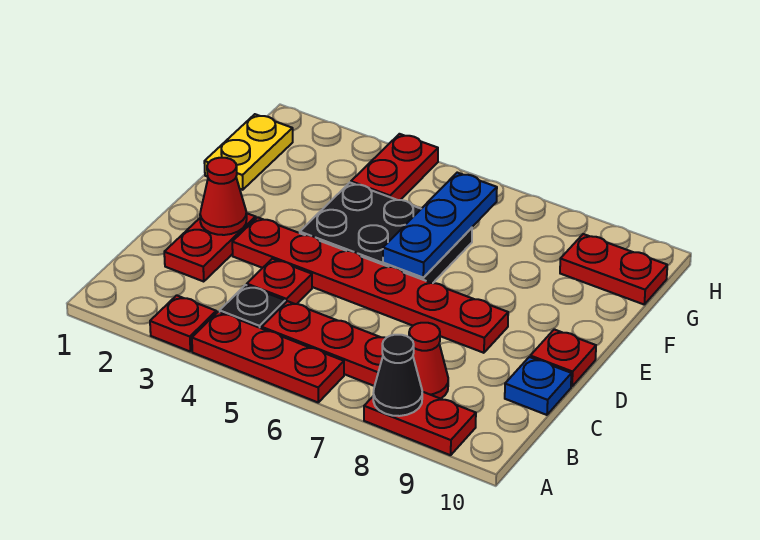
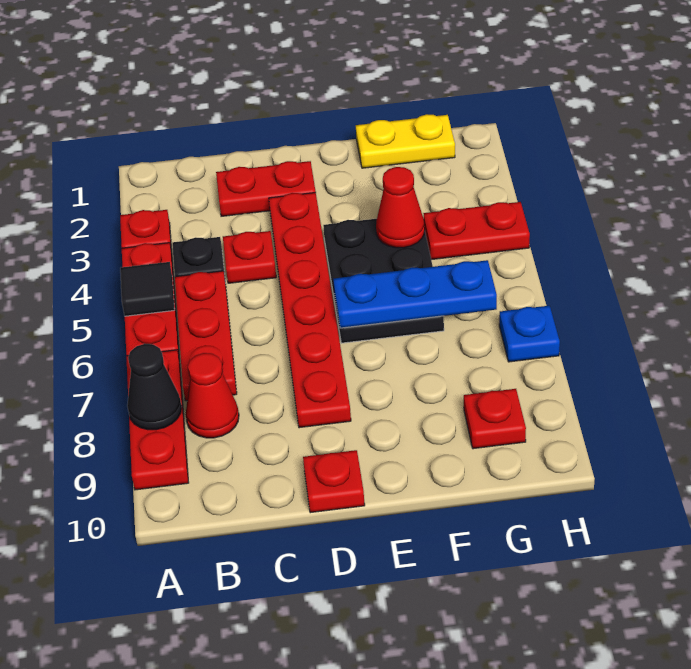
none -> black tile A5 level 2
red plate A8:A9 level 1 -> red plate A7:A9 level 1
blue plate C10 level 1 -> blue plate H7 level 1
red cone D2 level 2 -> red cone F4 level 2
red plate G9:G10 level 1 -> red plate G9 level 1

